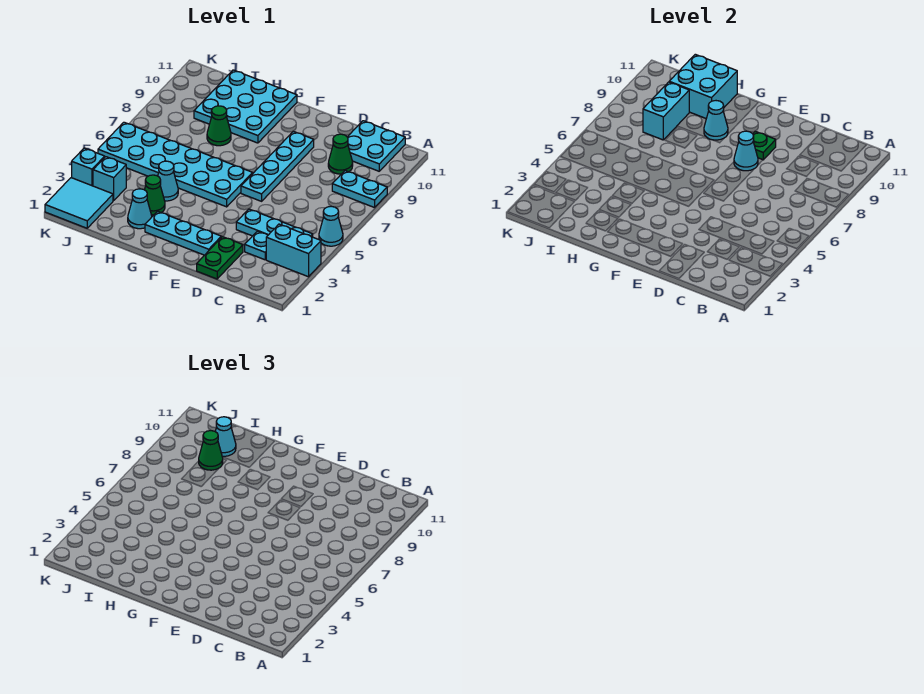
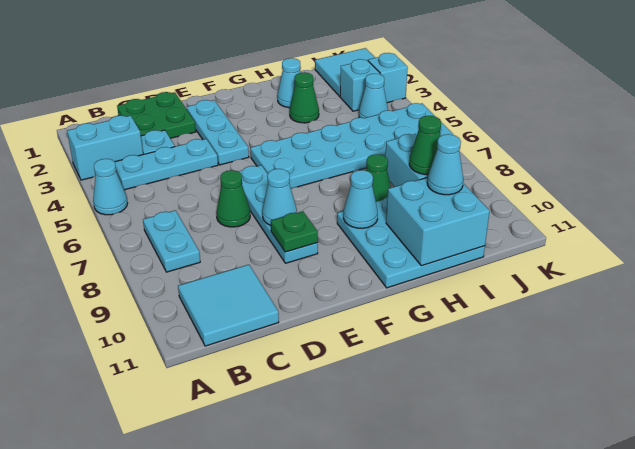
cyan plate A8:B8 level 1 -> cyan plate B7:B8 level 1
cyan plate B10:C11 level 1 -> cyan tile B10:C11 level 1
green cone C9 level 1 -> green cone D7 level 1
green plate D1:D2 level 1 -> green plate C1:D2 level 1
cyan plate E2:G2 level 1 -> cyan plate E2:E4 level 1
cyan cone H4 level 1 -> cyan cone J4 level 1

